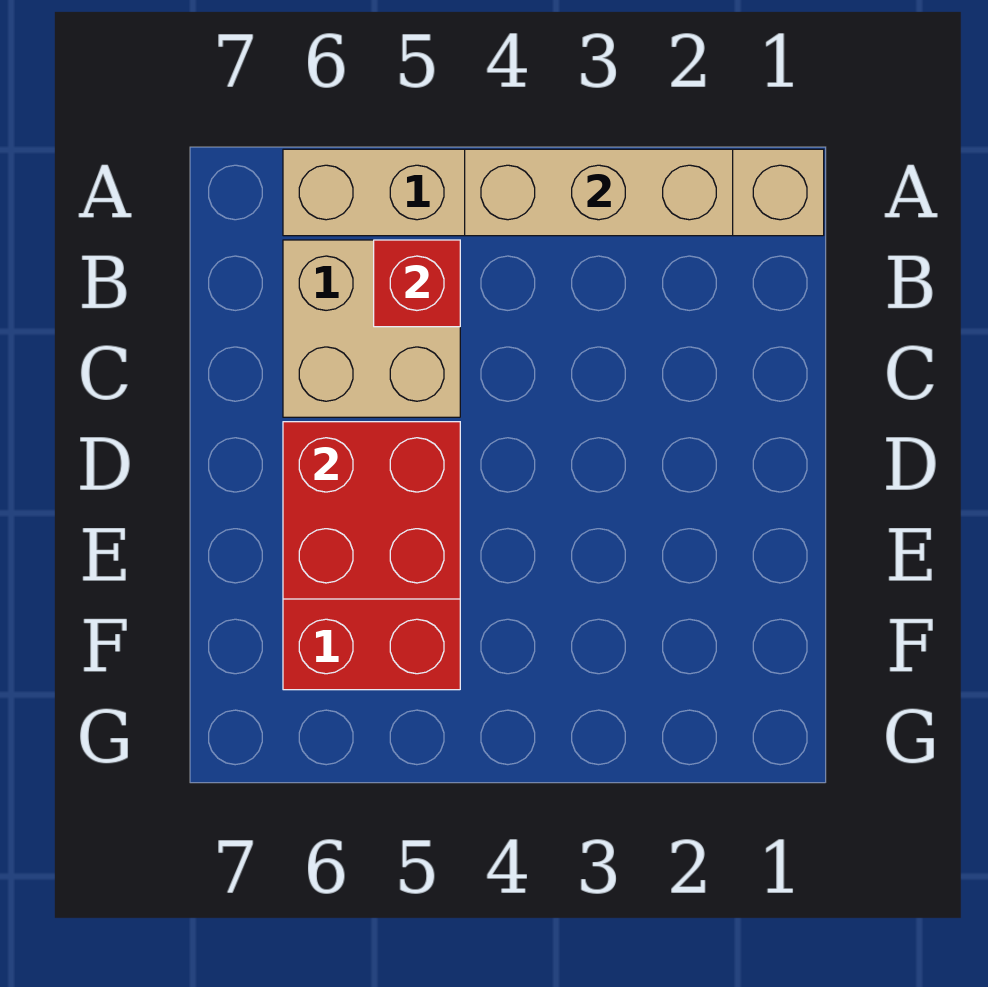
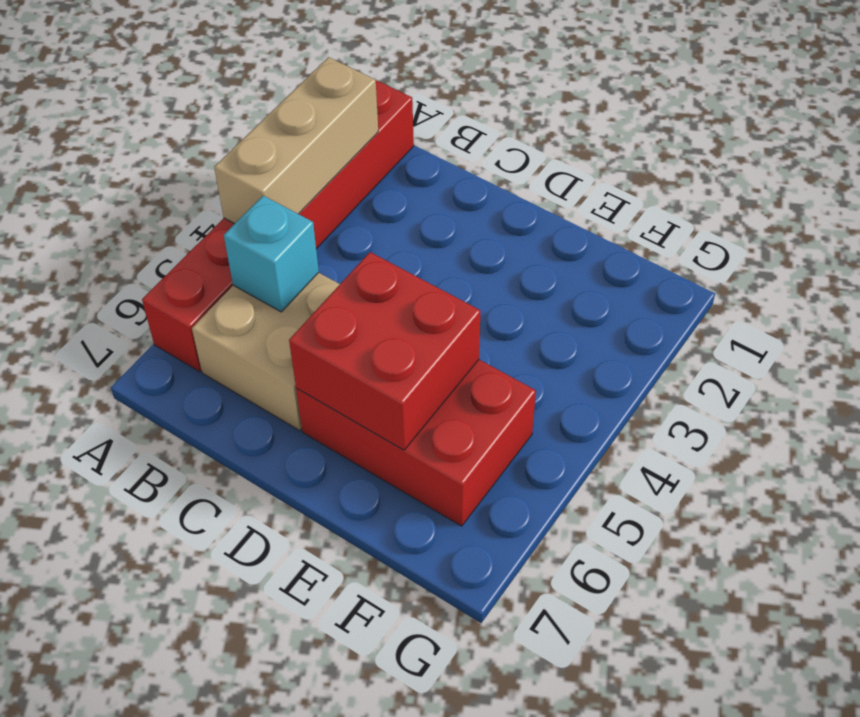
tan brick A1:A6 level 1 -> red brick A1:A6 level 1
red brick B5 level 2 -> cyan brick B5 level 2

